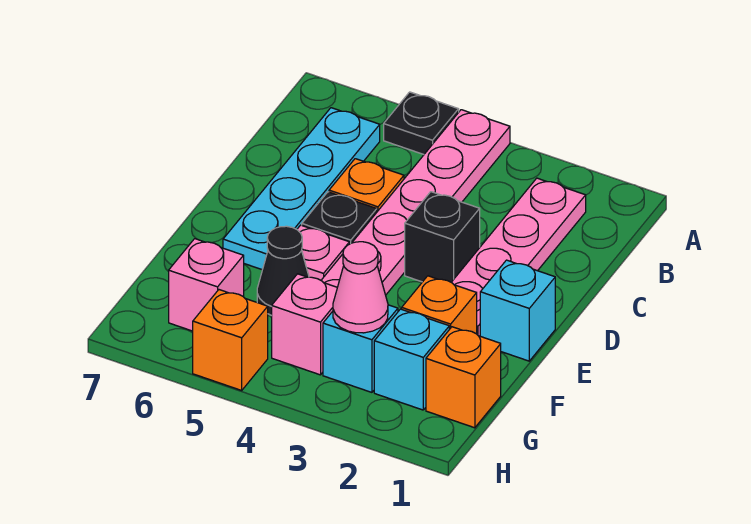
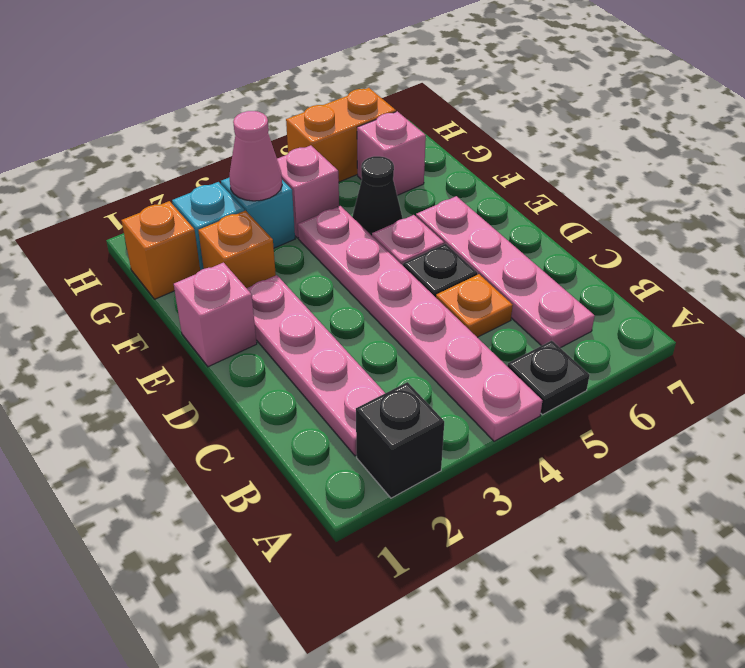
cyan plate B6:E6 level 1 -> pink plate B6:E6 level 1
black brick D3 level 1 -> black brick A2 level 1
cyan brick E1 level 1 -> pink brick E1 level 1
orange brick H5 level 1 -> orange brick H5:H6 level 1

